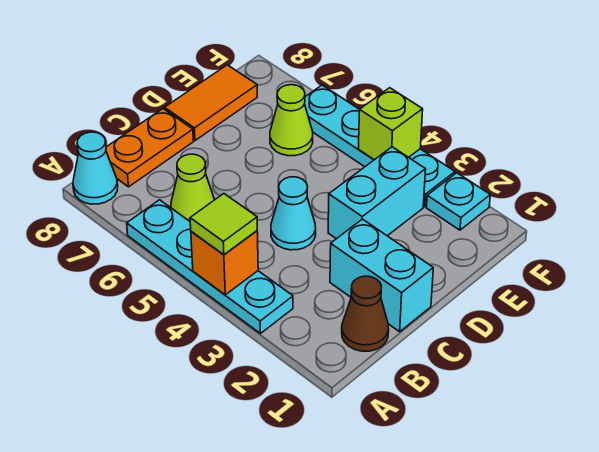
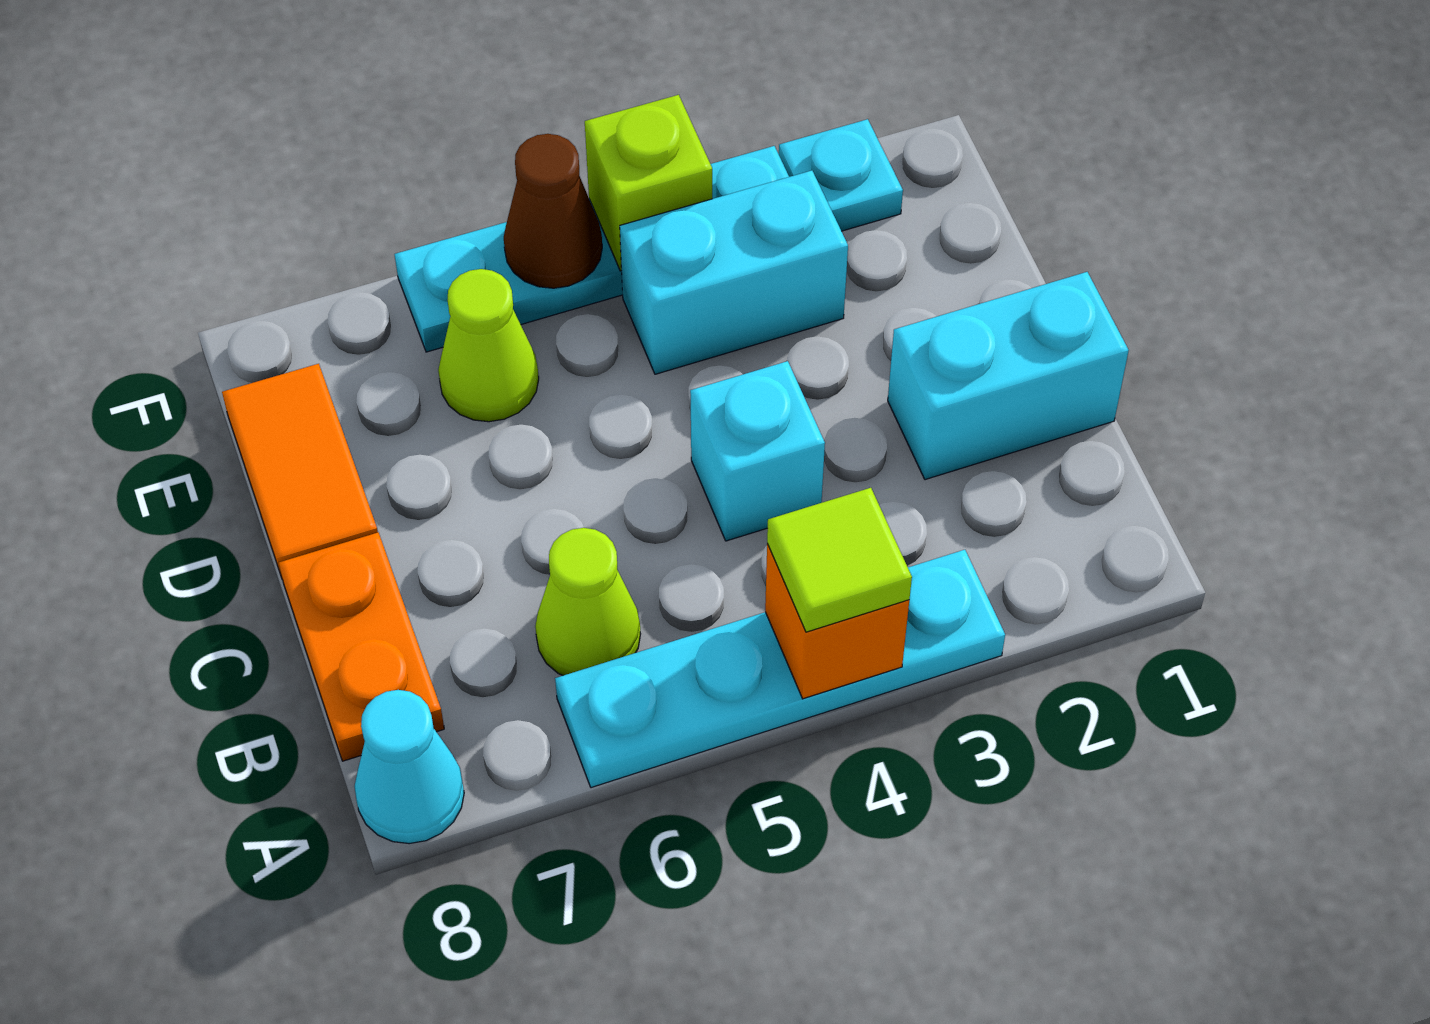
brown cone B1 level 1 -> brown cone F5 level 2
cyan cone C4 level 1 -> cyan brick C4 level 1
cyan brick D3:E3 level 1 -> cyan brick E3:E4 level 1

